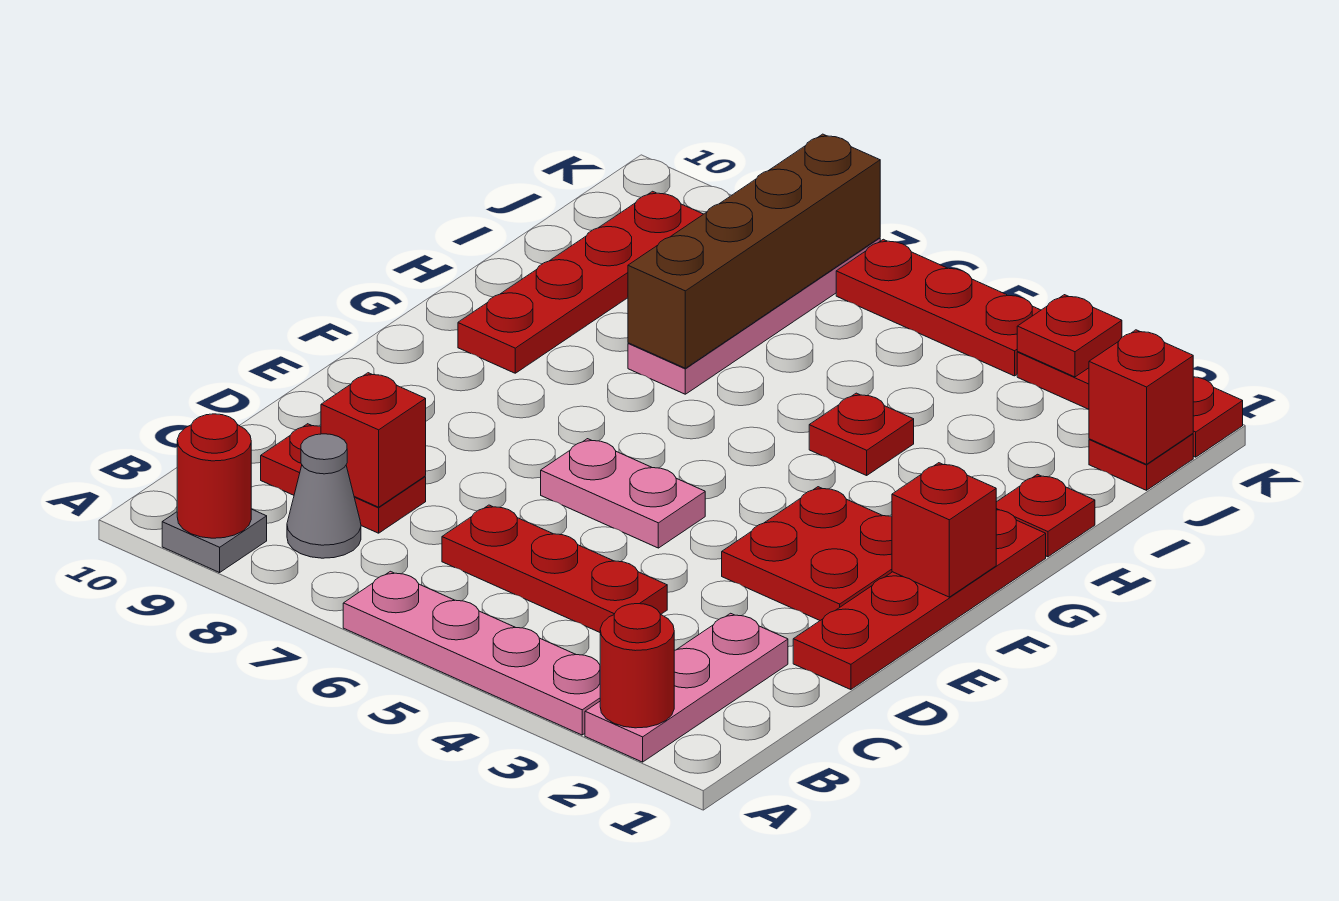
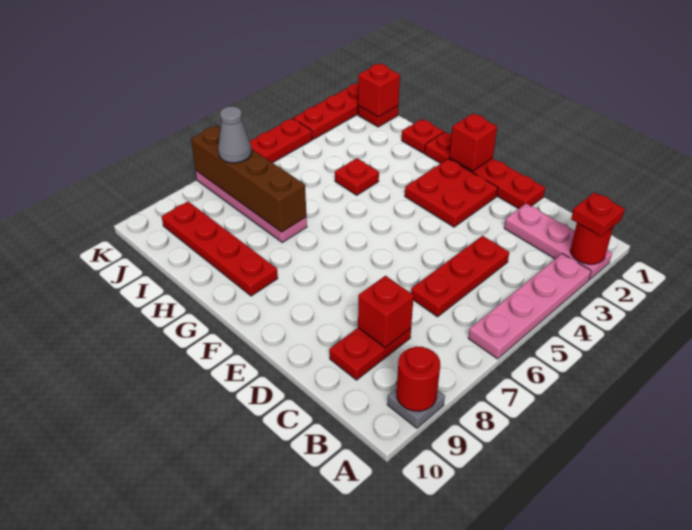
grey cone B8 level 1 -> grey cone J7 level 3
pink plate E5:E6 level 1 -> none
red plate K3 level 2 -> red plate A2 level 3

